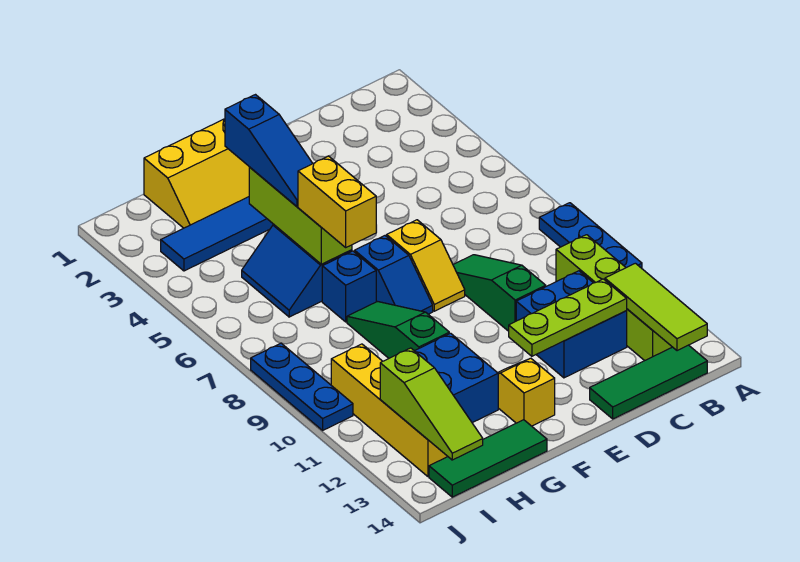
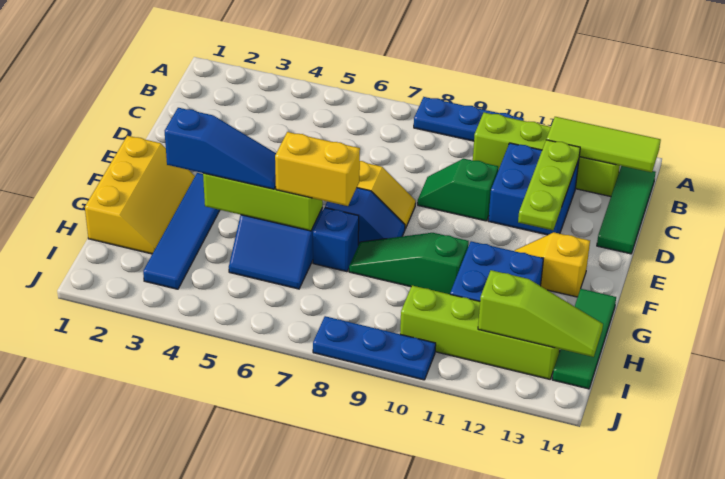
green slope D8:D10 level 1 top 10 -> green slope D9:D10 level 1 top 10
yellow brick I10:I13 level 1 -> lime brick I10:I13 level 1

